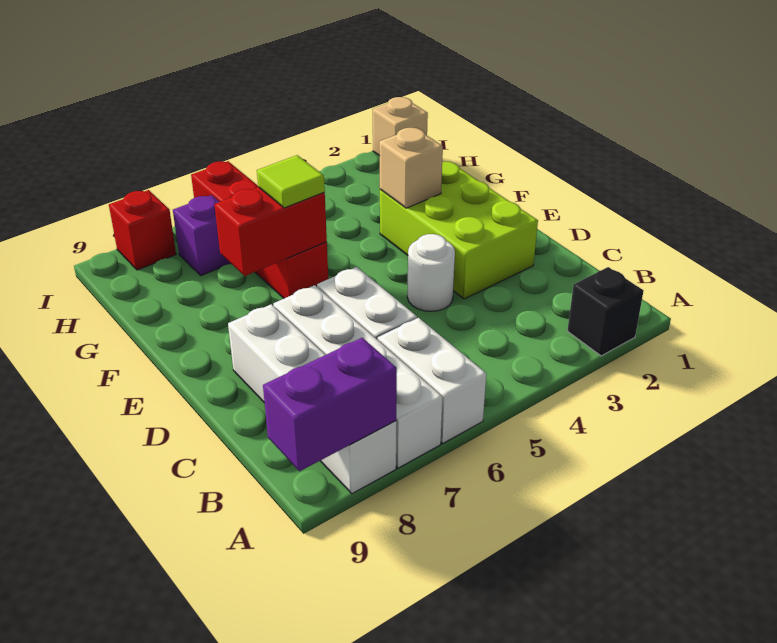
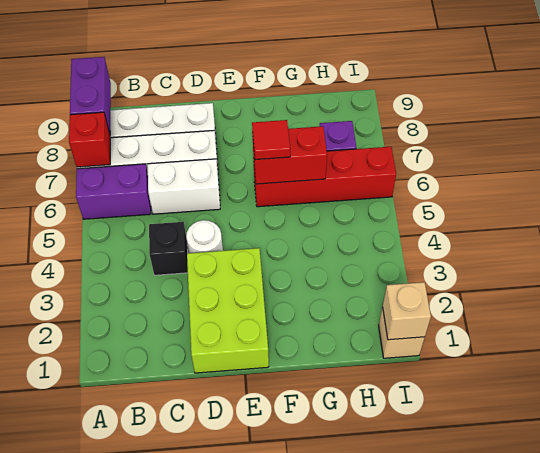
black brick A2 level 1 -> black brick C4 level 1
white brick A6:B6 level 1 -> purple brick A6:B6 level 1
lime brick D2:F3 level 1 -> lime brick D1:E3 level 1
tan brick F3 level 2 -> tan brick I1 level 2
red brick F6:F7 level 2 -> red brick F6:G6 level 2
lime tile F6 level 3 -> red tile F6 level 3
red brick I8 level 1 -> red brick A7 level 2

